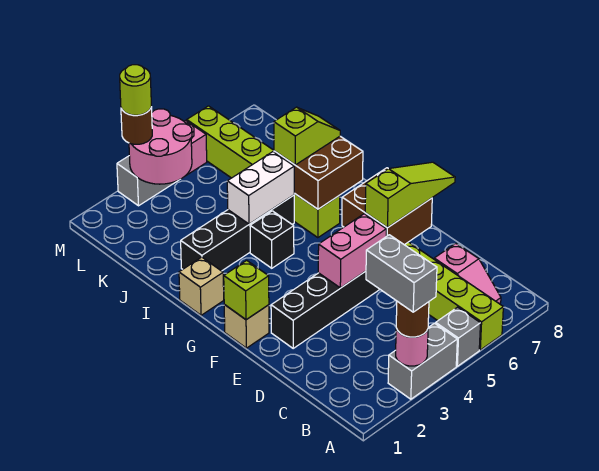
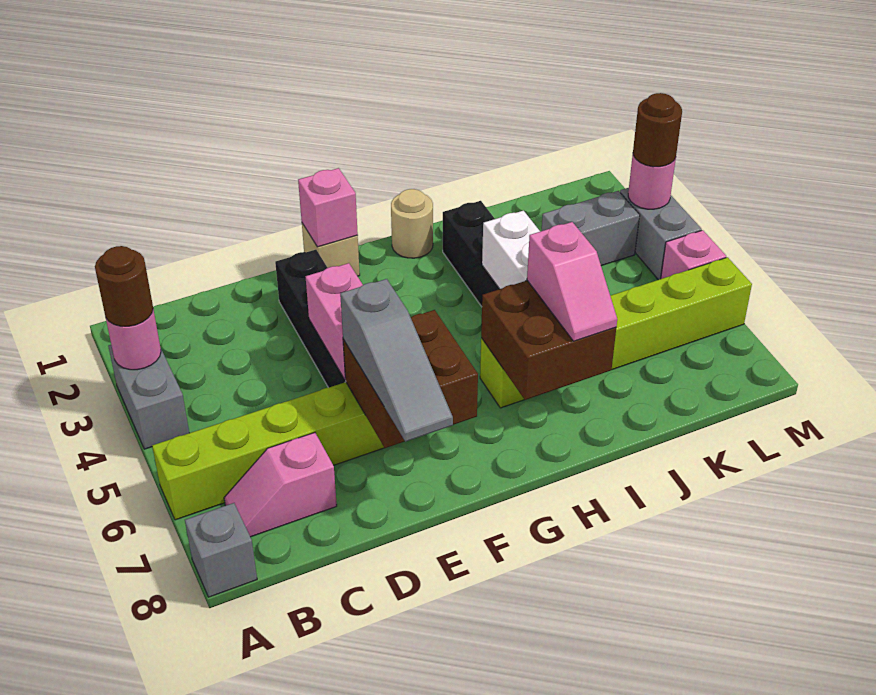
grey brick A3:B3 level 4 -> grey brick K3:L3 level 1
grey brick A5 level 1 -> grey brick A8 level 1
lime slope E6:E8 level 3 top 6 -> grey slope E6:E8 level 3 top 6
lime brick F1 level 2 -> pink brick F1 level 2
tan brick H1 level 1 -> tan round brick H1 level 1
black brick H4 level 1 -> none
lime slope I6:I7 level 3 top 6 -> pink slope I6:I7 level 3 top 6
pink round brick L3:M4 level 2 -> pink round brick M3 level 2
lime round brick M3 level 4 -> none

